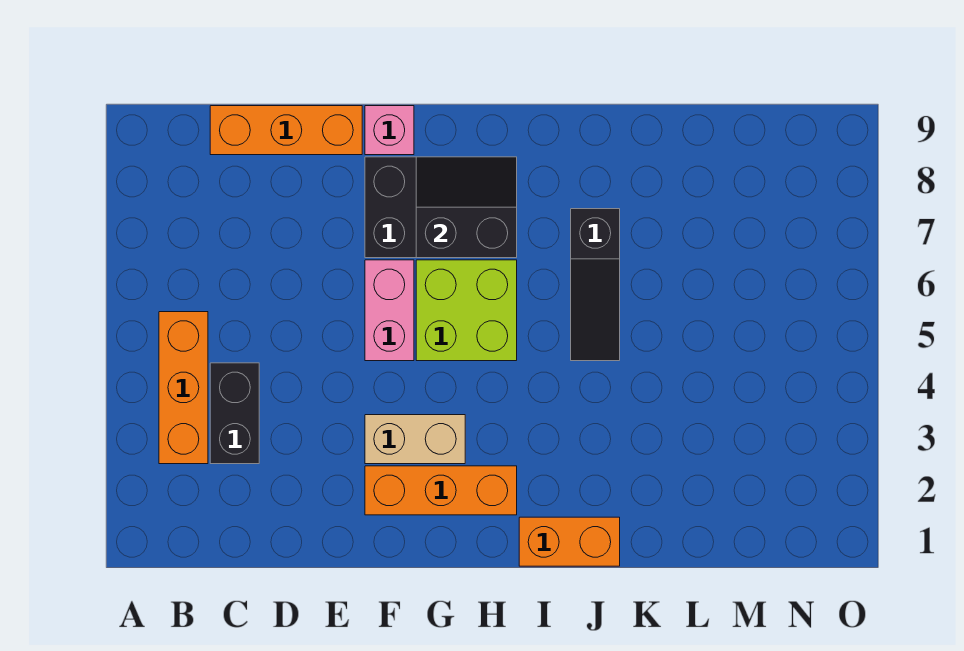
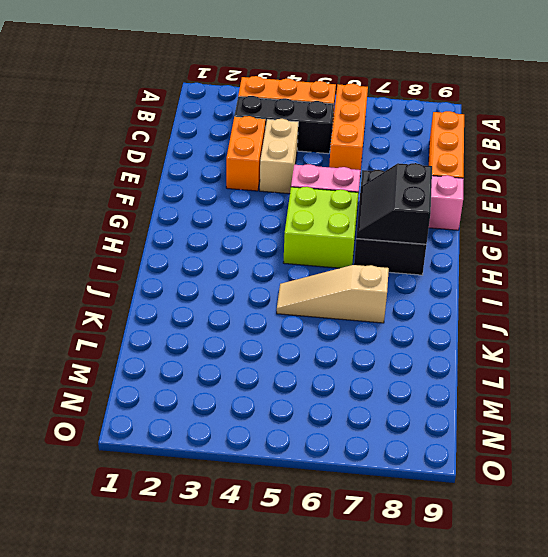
black brick C3:C4 level 1 -> black brick C3:C5 level 1
orange brick F2:H2 level 1 -> orange brick B6:D6 level 1
tan brick F3:G3 level 1 -> tan brick D4:E4 level 1
black slope G7:H8 level 2 top 7 -> black slope G7:H8 level 2 top 8
orange brick I1:J1 level 1 -> orange brick D3:E3 level 1
black slope J5:J7 level 1 top 7 -> tan slope J5:J7 level 1 top 7

